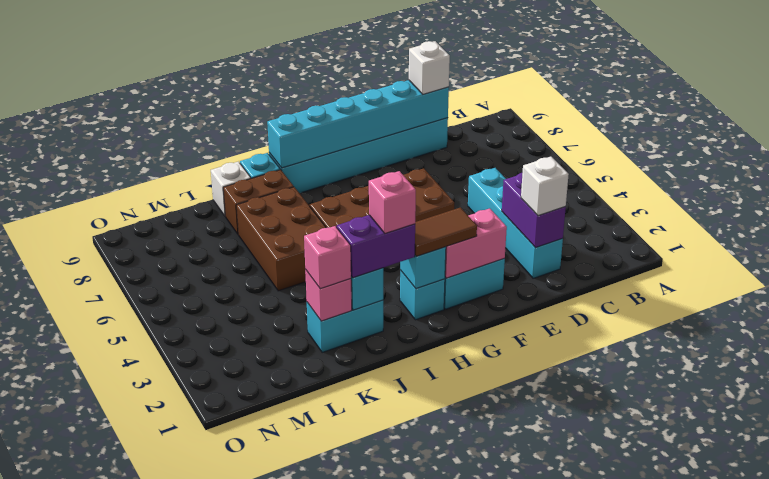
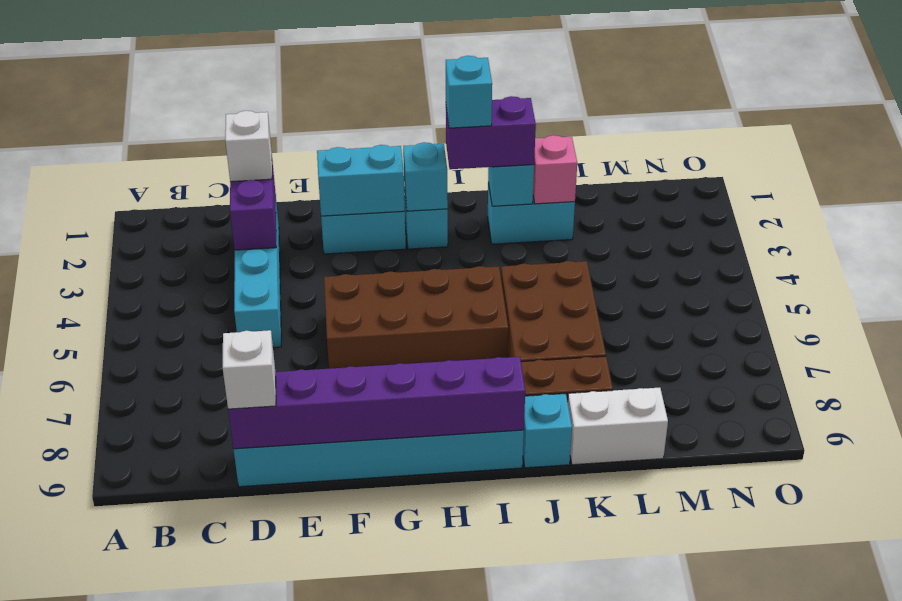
cyan brick D9:I9 level 2 -> purple brick D9:I9 level 2
pink brick F2:G2 level 2 -> cyan brick F2:G2 level 2
brown tile G2:H2 level 3 -> none
pink brick I2 level 4 -> cyan brick I2 level 4
pink brick K2 level 3 -> none
white brick K9 level 1 -> white brick K9:L9 level 1

